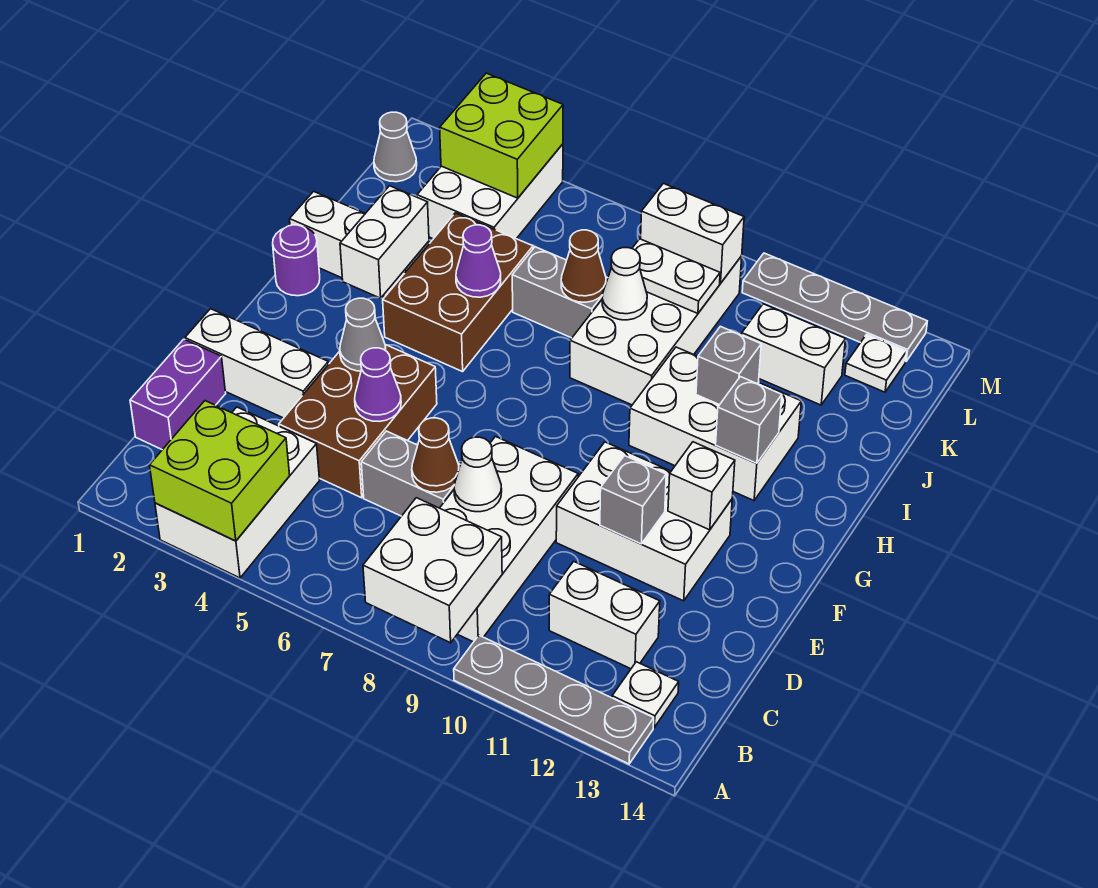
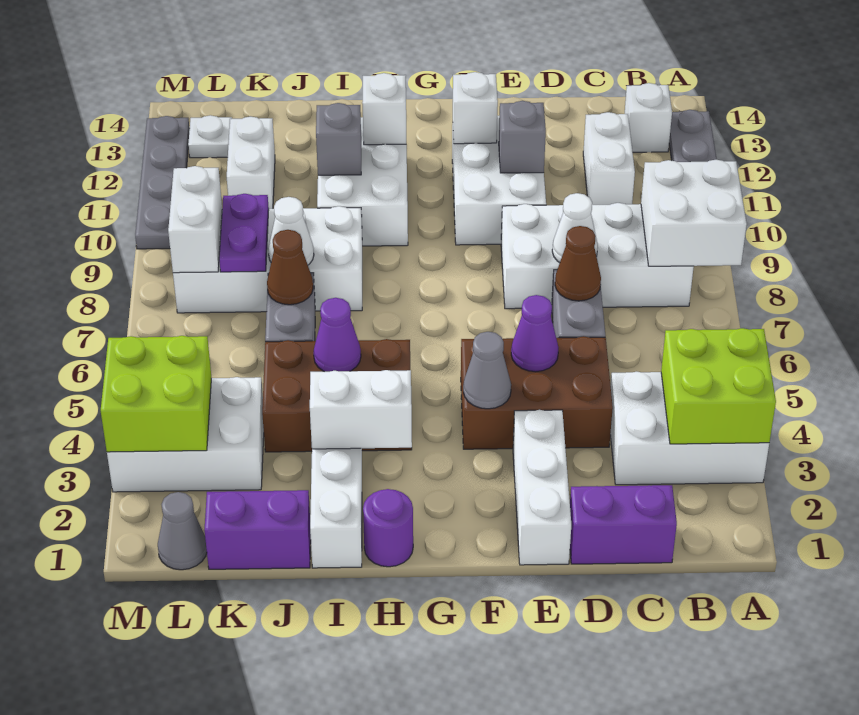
white plate B13 level 1 -> white brick B13 level 1
grey brick H12 level 2 -> white brick H12 level 2
none -> purple brick J1:K1 level 1
white plate K8:K9 level 2 -> purple plate K8:K9 level 2

